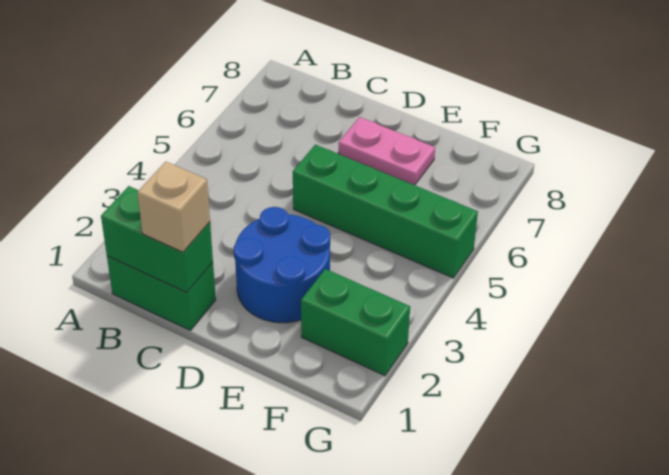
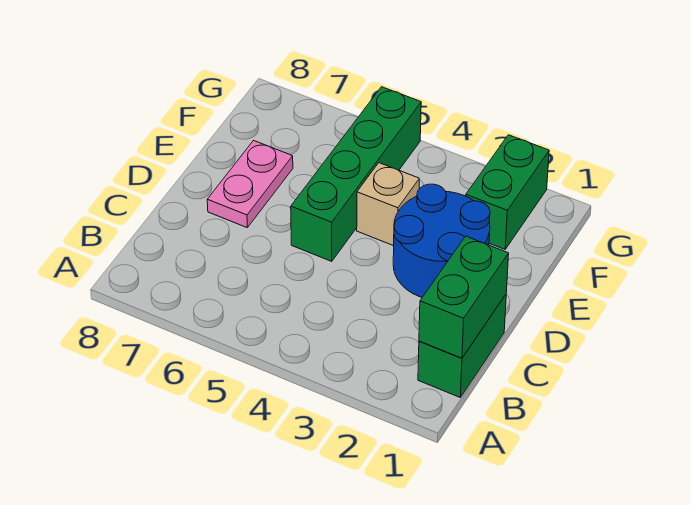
tan brick C1 level 3 -> tan brick E4 level 1

